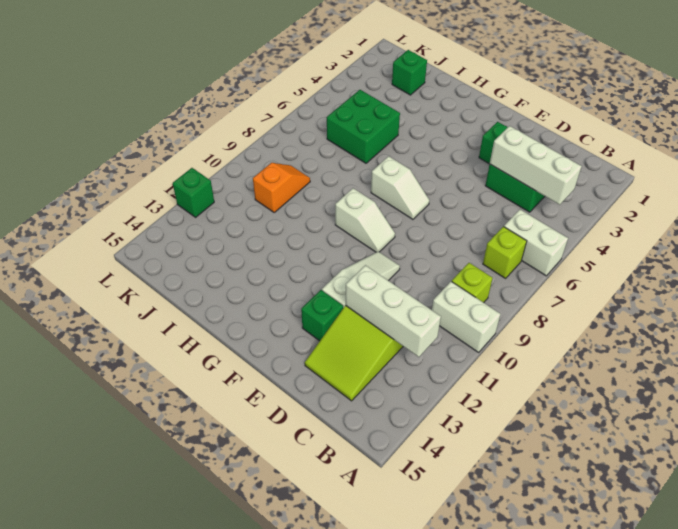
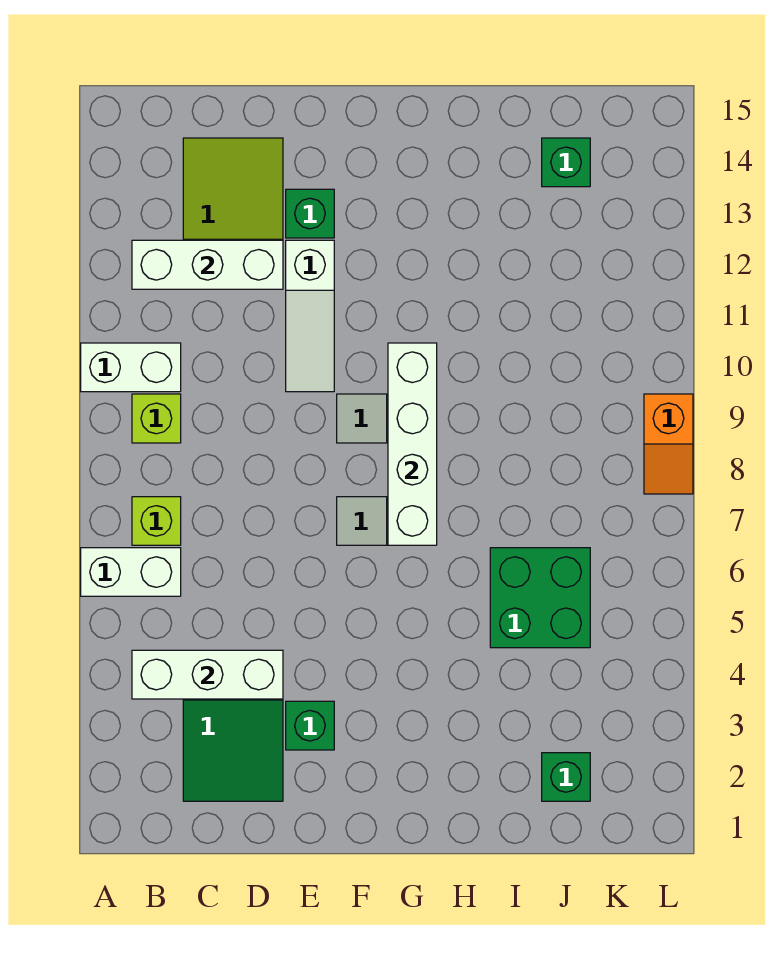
none -> white brick G7:G10 level 2
orange slope J9:J10 level 1 top 10 -> orange slope L8:L9 level 1 top 9
green brick L12 level 1 -> green brick J14 level 1

